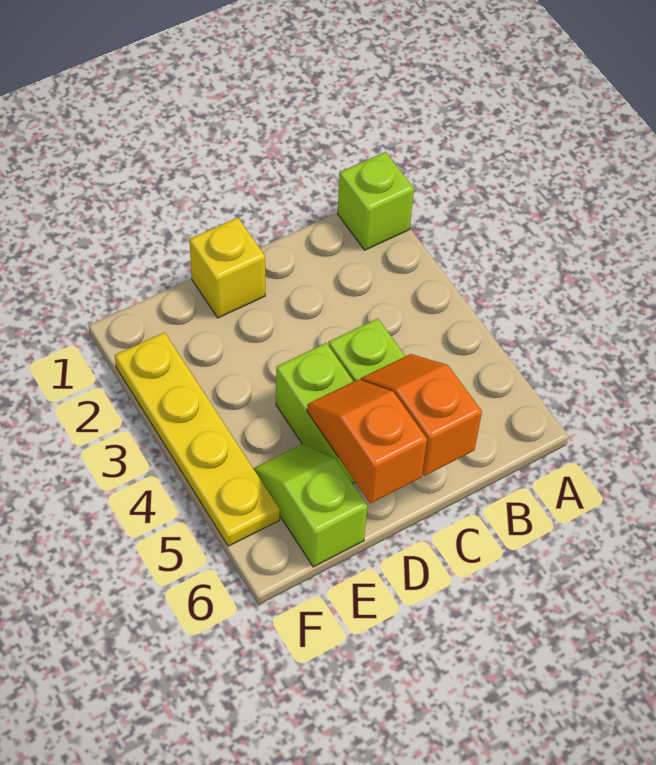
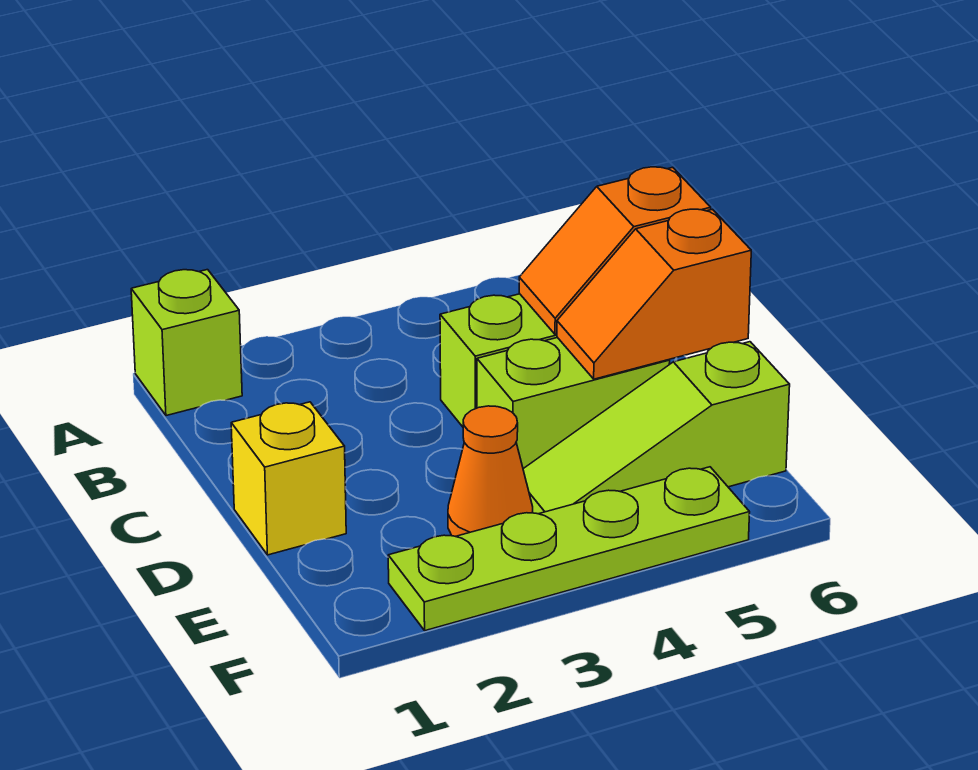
none -> orange cone E3 level 1
lime slope E5:E6 level 1 top 6 -> lime slope E4:E6 level 1 top 6
yellow plate F2:F5 level 1 -> lime plate F2:F5 level 1

